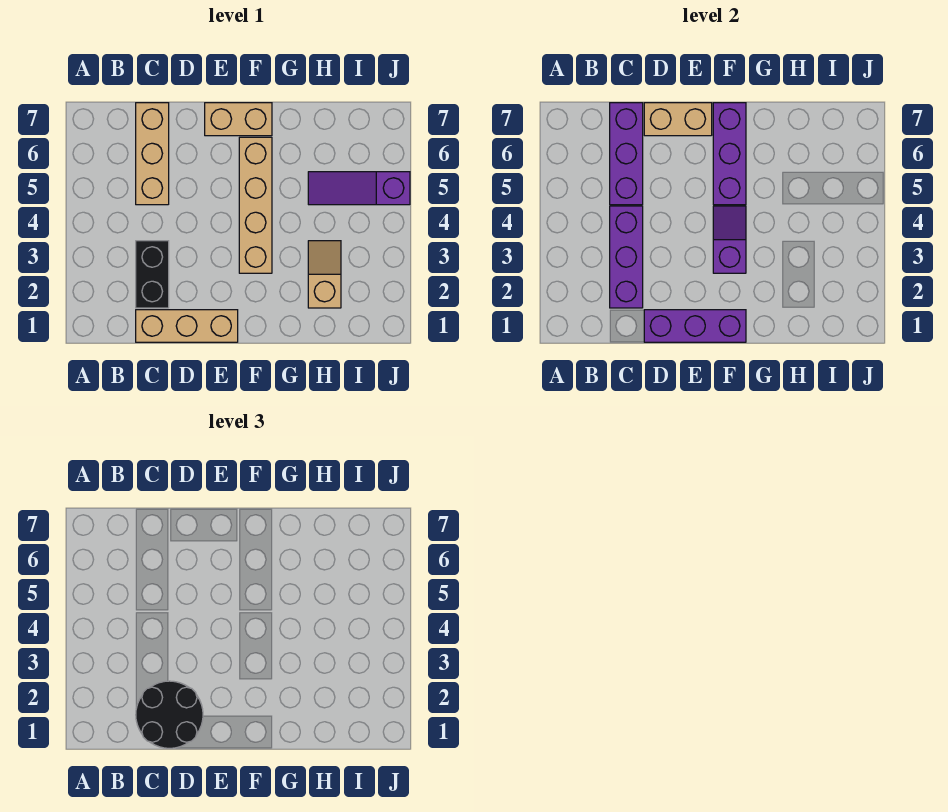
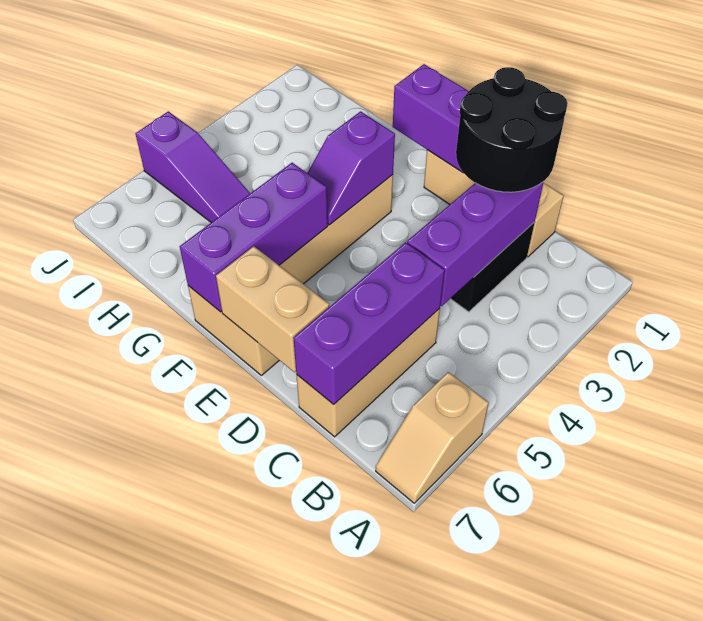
tan slope H2:H3 level 1 top 2 -> tan slope A6:A7 level 1 top 6

